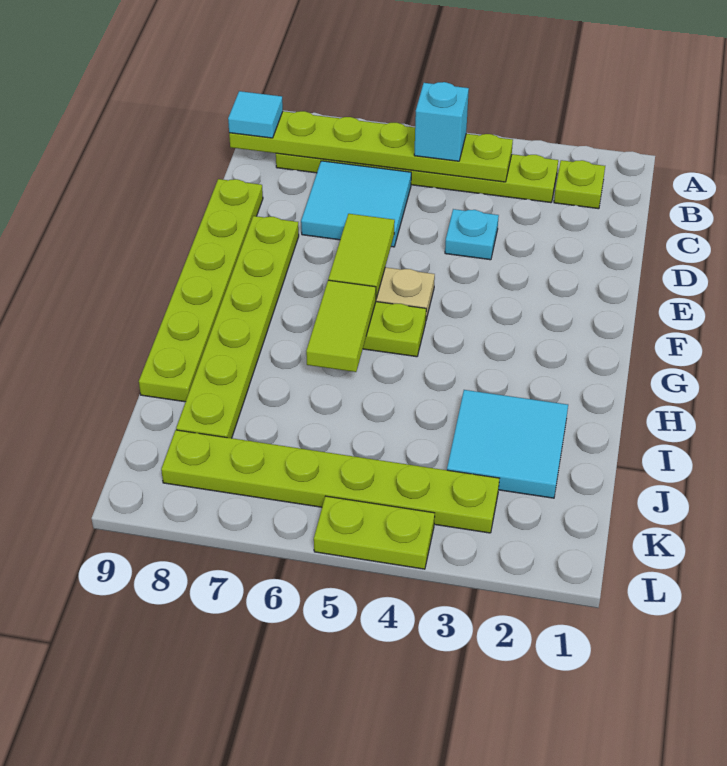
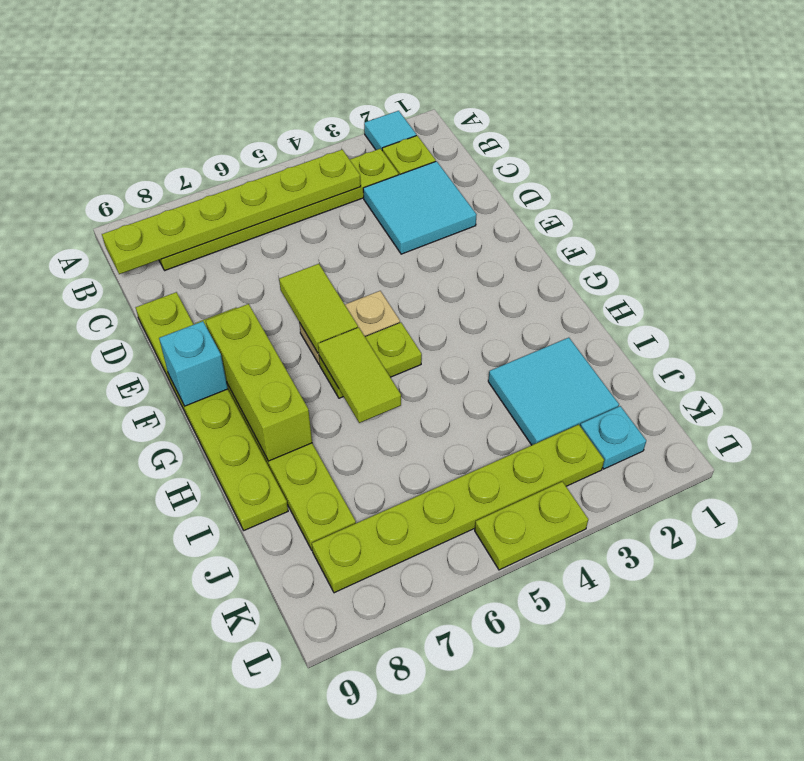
cyan brick B5 level 3 -> cyan brick F9 level 2
cyan tile B9 level 3 -> cyan tile A2 level 1
cyan tile C6:D7 level 1 -> cyan tile C2:D3 level 1
cyan plate D4 level 1 -> cyan plate K2 level 1
none -> lime brick F8:H8 level 2

